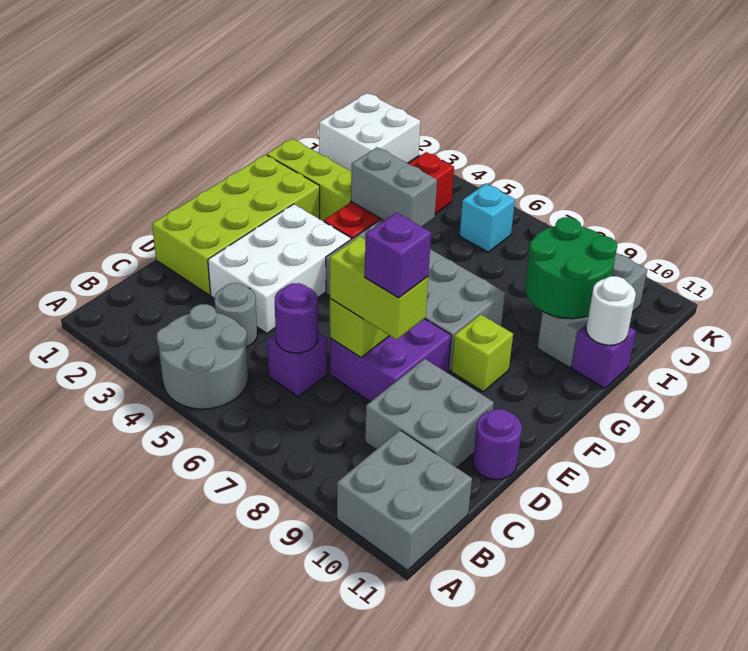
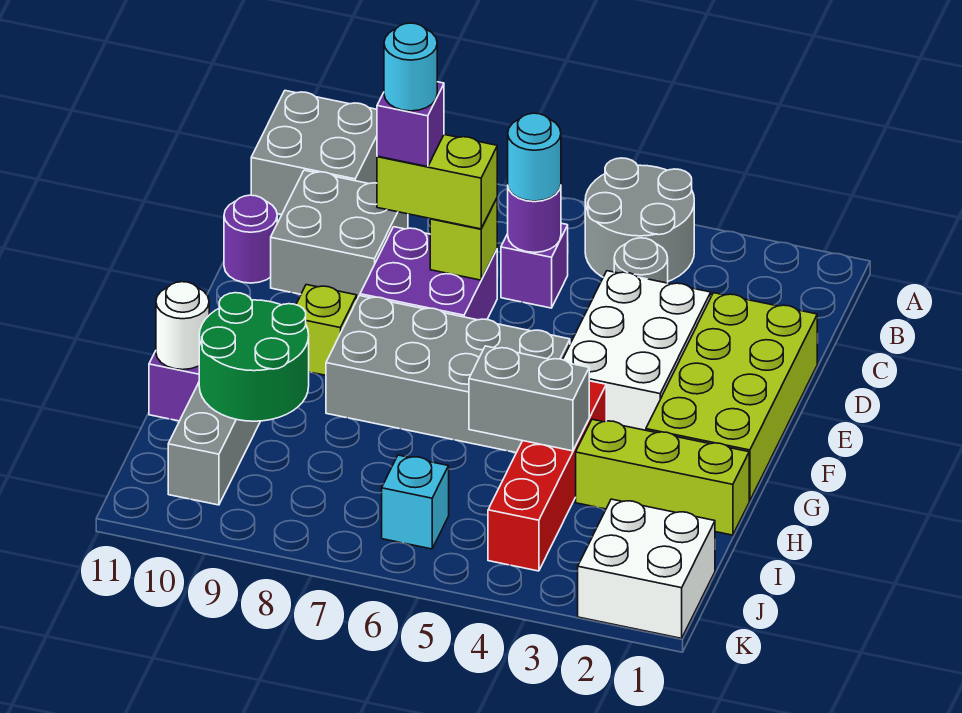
none -> cyan round brick C6 level 3
none -> cyan round brick D8 level 5

